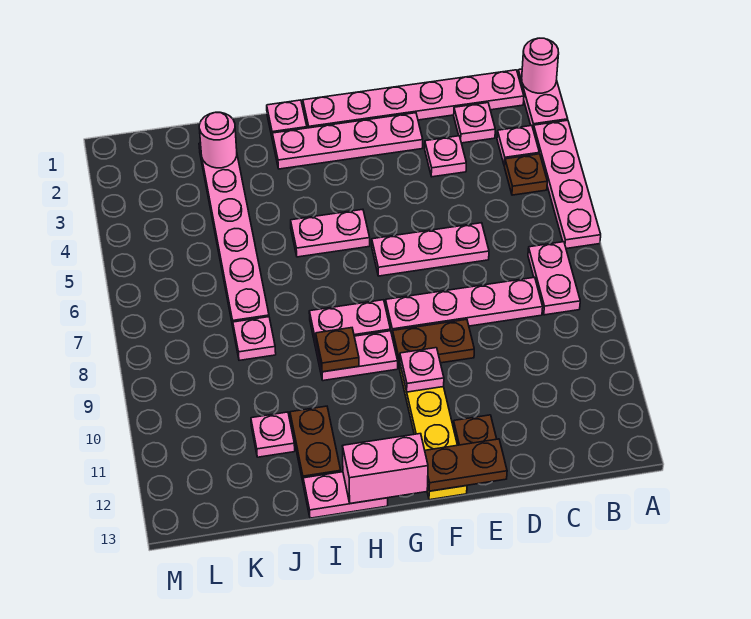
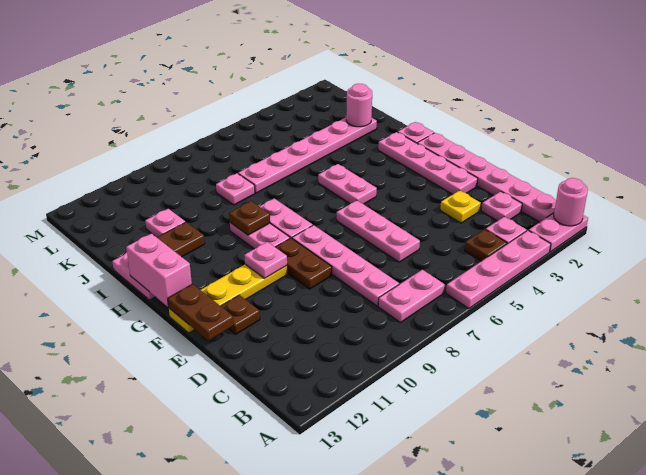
pink plate D3 level 1 -> yellow plate D3 level 1

